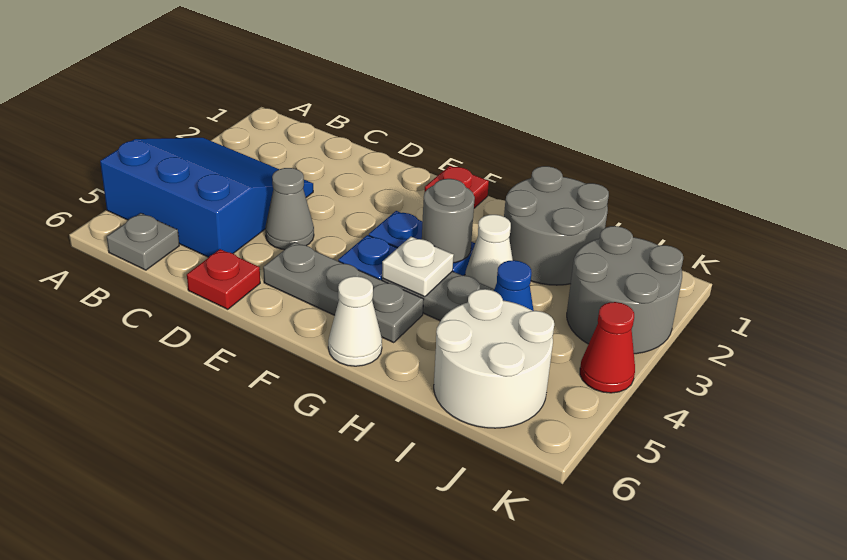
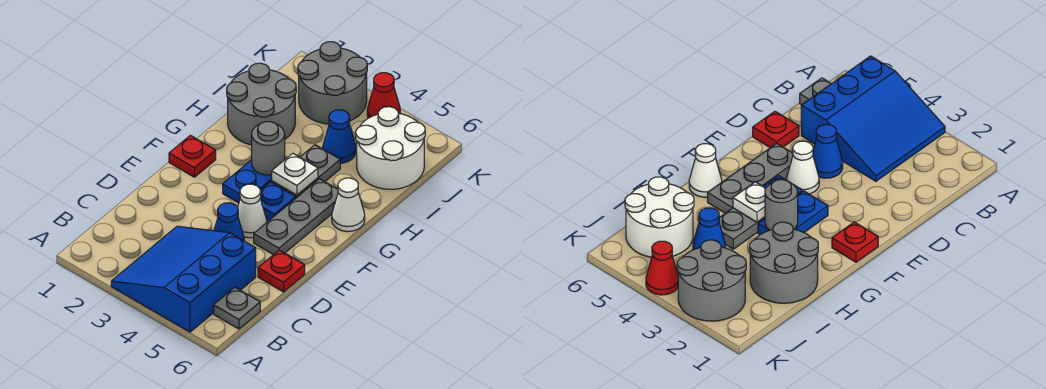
grey cone D4 level 1 -> blue cone D4 level 1
white cone H3 level 1 -> white cone E4 level 1

